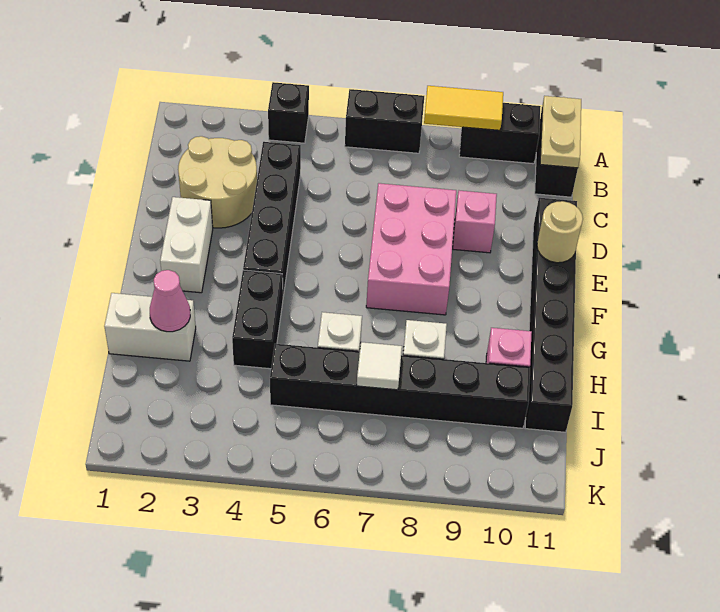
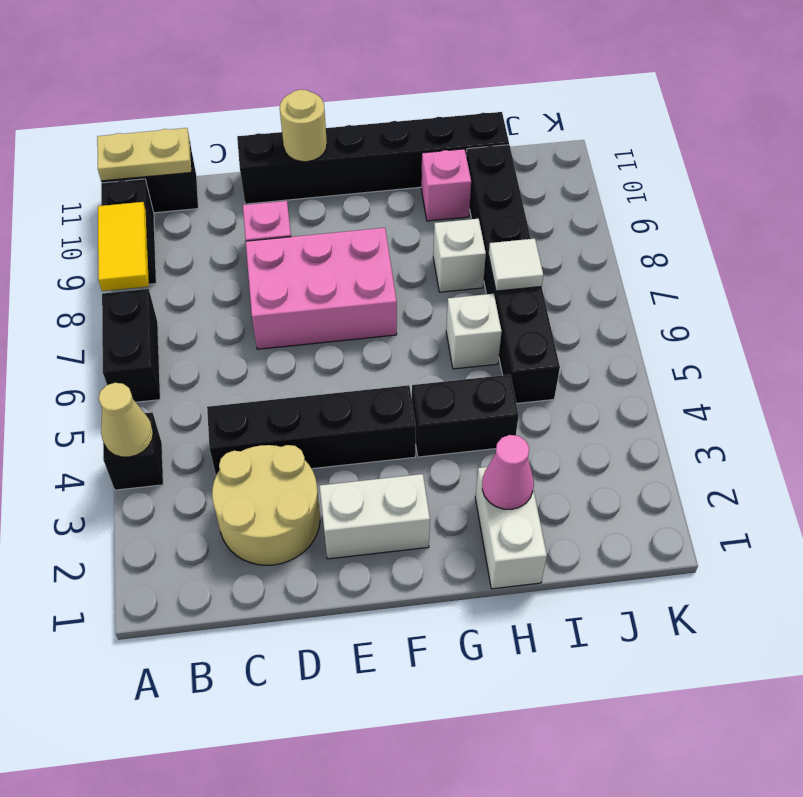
none -> tan cone A4 level 2

